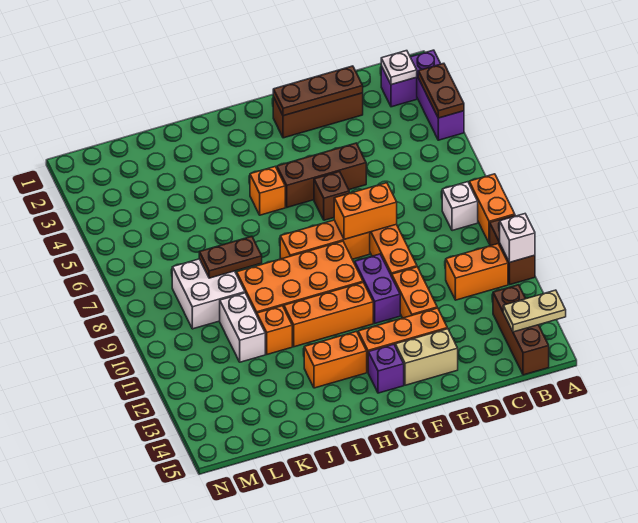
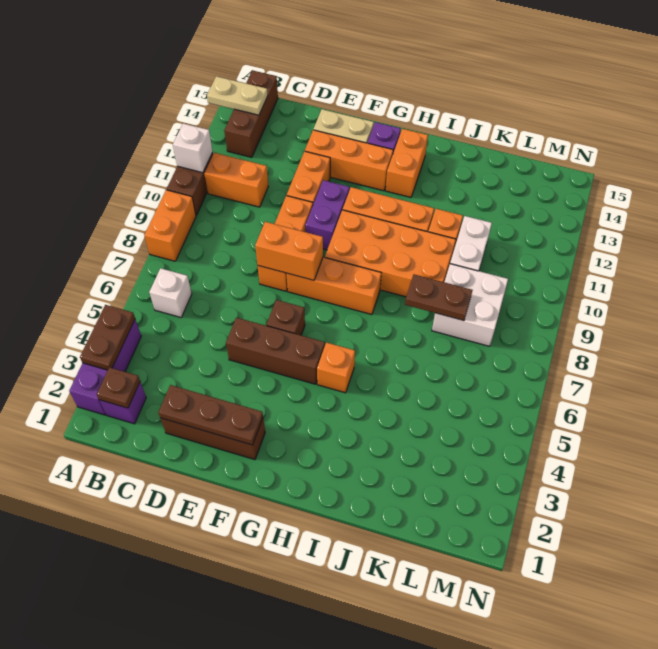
white plate B2 level 2 -> brown plate B2 level 2
white brick B8 level 1 -> white brick B6 level 1
orange brick H13:I13 level 1 -> orange brick H13:H14 level 1

